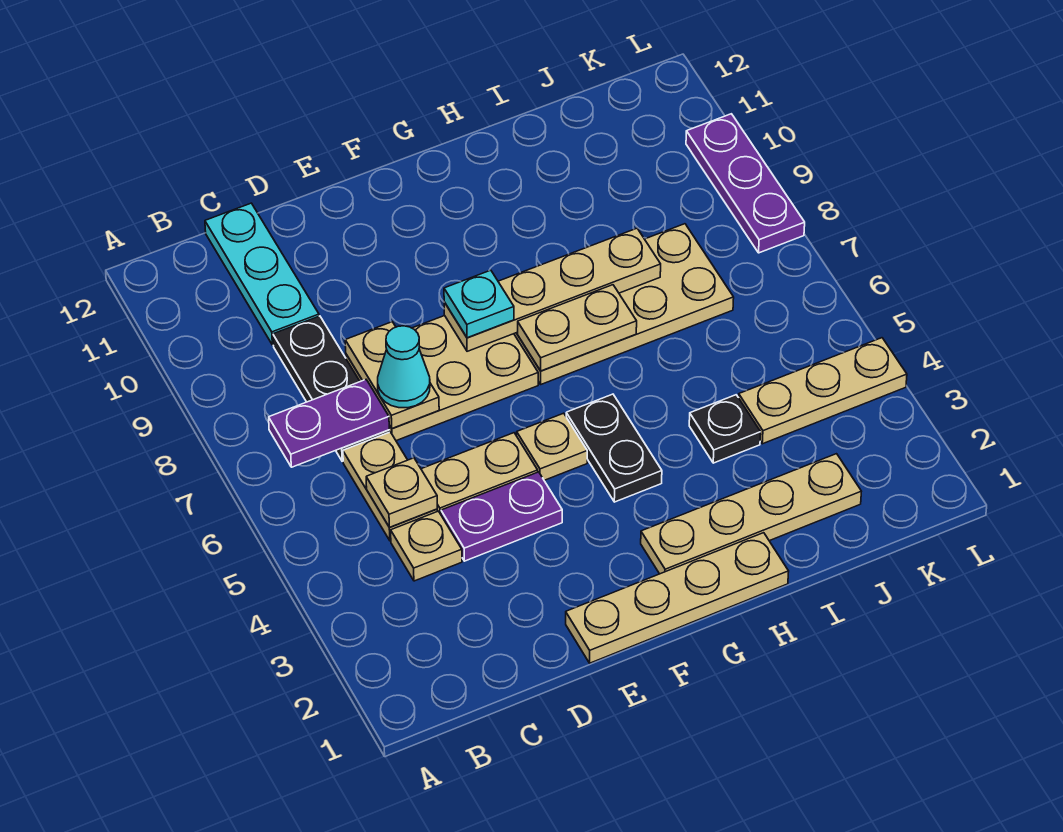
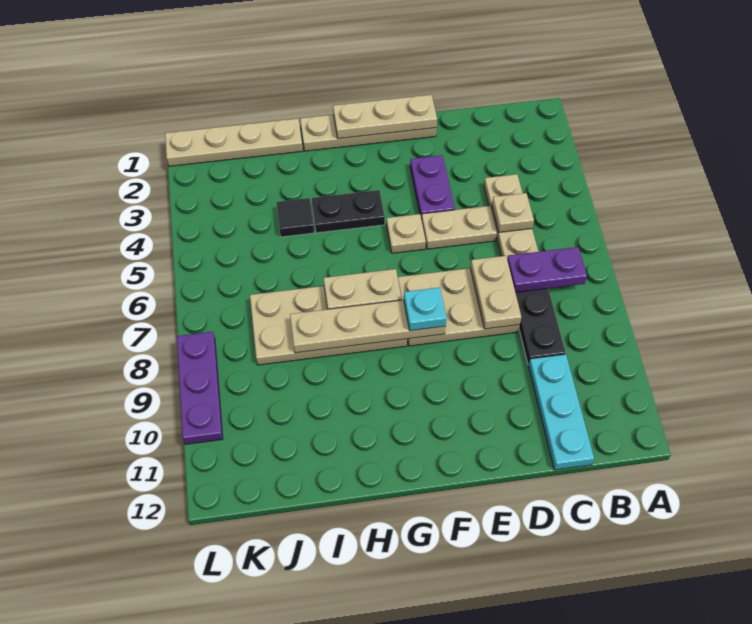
purple plate D4:E4 level 1 -> purple plate E3:E4 level 1
cyan cone D7 level 3 -> none
tan plate G2:J2 level 1 -> tan plate I1:L1 level 1
black plate G4:G5 level 1 -> black plate G4:H4 level 1
black plate I4 level 1 -> black tile I4 level 1
tan plate J4:L4 level 1 -> tan plate E1:G1 level 2

